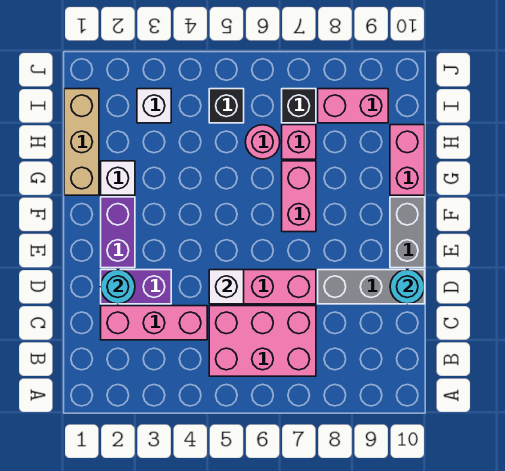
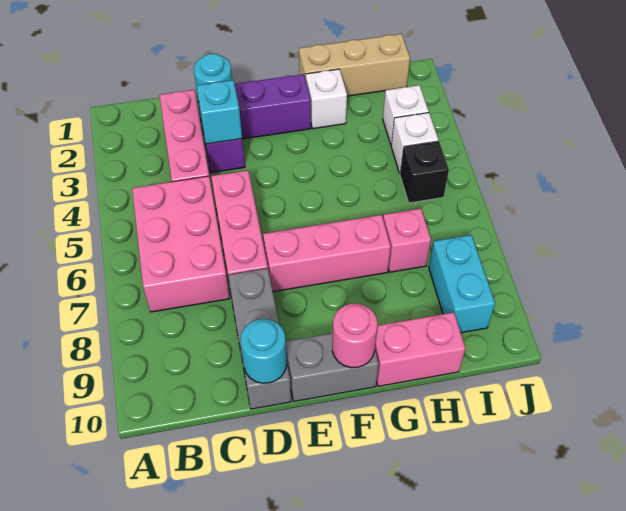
none -> cyan brick D3 level 2
white brick D5 level 2 -> white brick I4 level 1
pink brick F7:G7 level 1 -> pink brick E7:G7 level 1
pink round brick H6 level 1 -> pink round brick F10 level 2
black brick I7 level 1 -> none
pink brick I8:I9 level 1 -> cyan brick I8:I9 level 1

